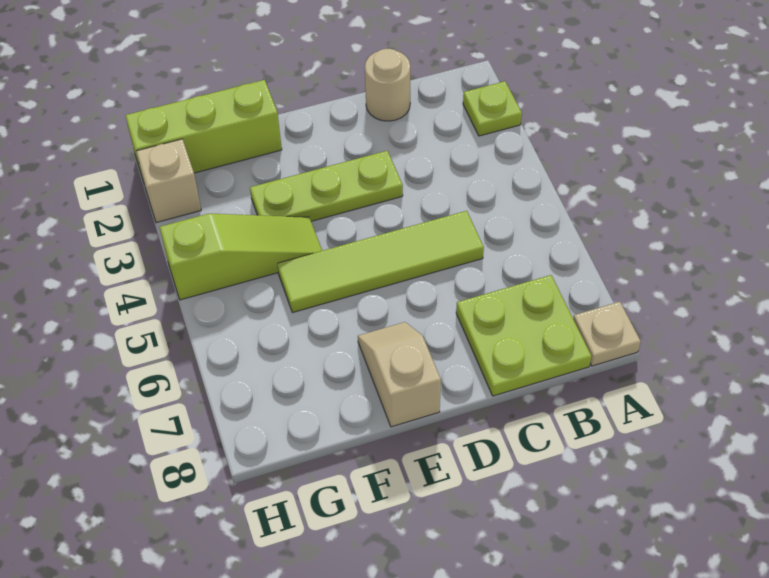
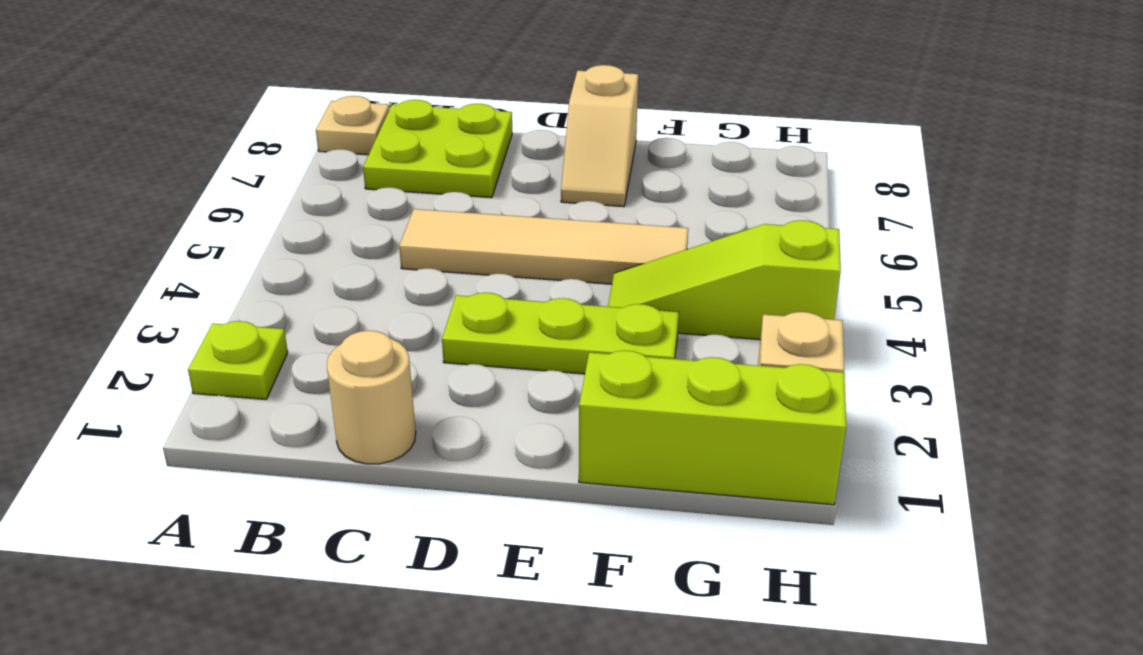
lime tile C5:F5 level 1 -> tan tile C5:F5 level 1

